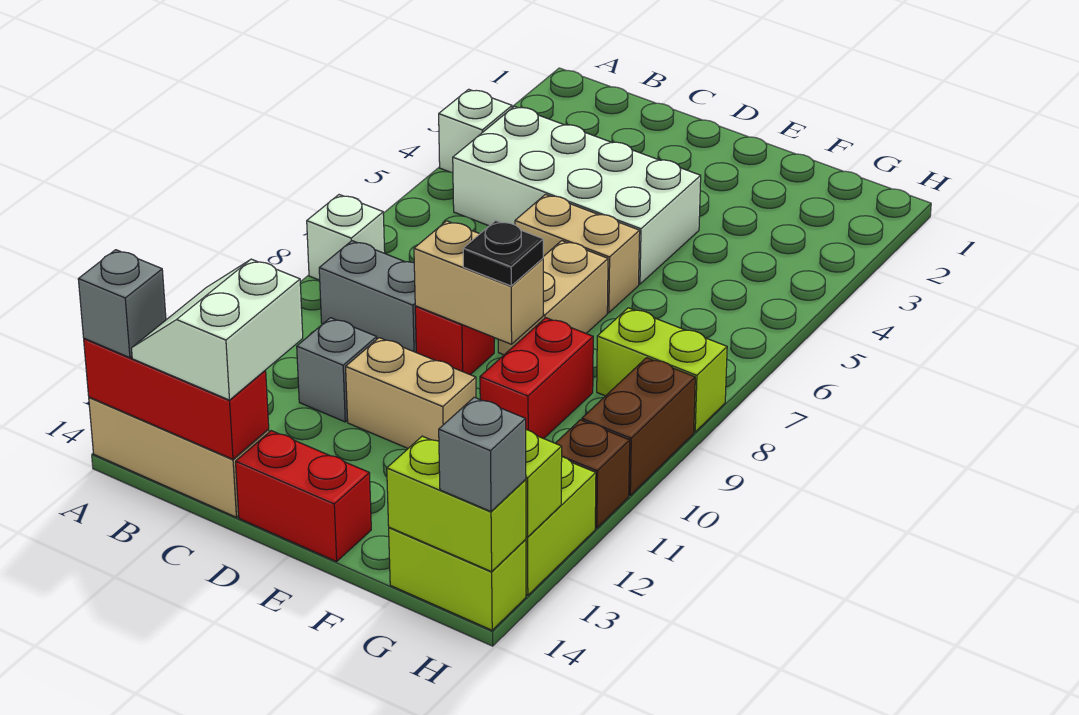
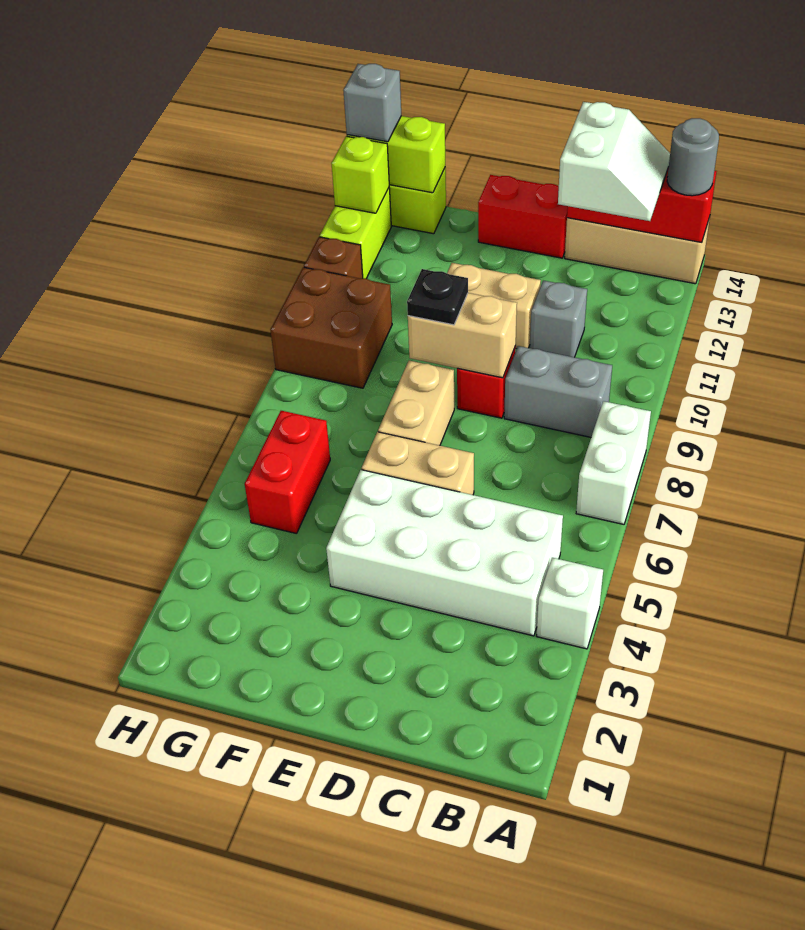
white brick A8 level 1 -> white brick A7:A8 level 1
grey brick A14 level 3 -> grey round brick A14 level 3
red brick F9:F10 level 1 -> red brick G5:G6 level 1
lime brick G8:H8 level 1 -> none
brown brick H9:H10 level 1 -> brown brick G9:H10 level 1

